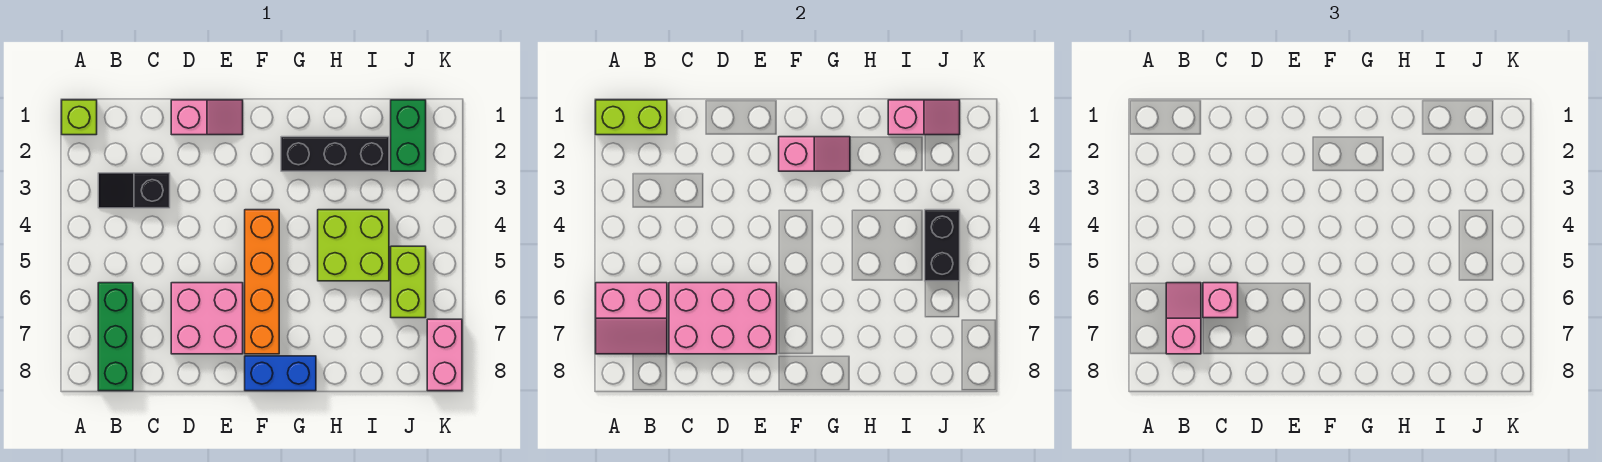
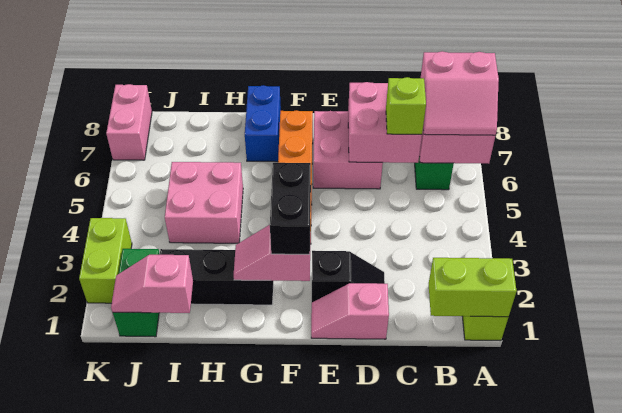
black slope B3:C3 level 1 top C -> black slope D2:E2 level 1 top E
pink slope B6:B7 level 3 top 7 -> pink slope A6:B7 level 3 top 7
pink brick C6:E7 level 2 -> pink brick C6:D7 level 2
pink brick C6 level 3 -> lime brick C6 level 3
blue brick F8:G8 level 1 -> blue brick G7:G8 level 1
lime brick H4:I5 level 1 -> pink brick H4:I5 level 1
black brick J4:J5 level 2 -> black brick F2:F3 level 3
lime brick J5:J6 level 1 -> lime brick K2:K3 level 1

